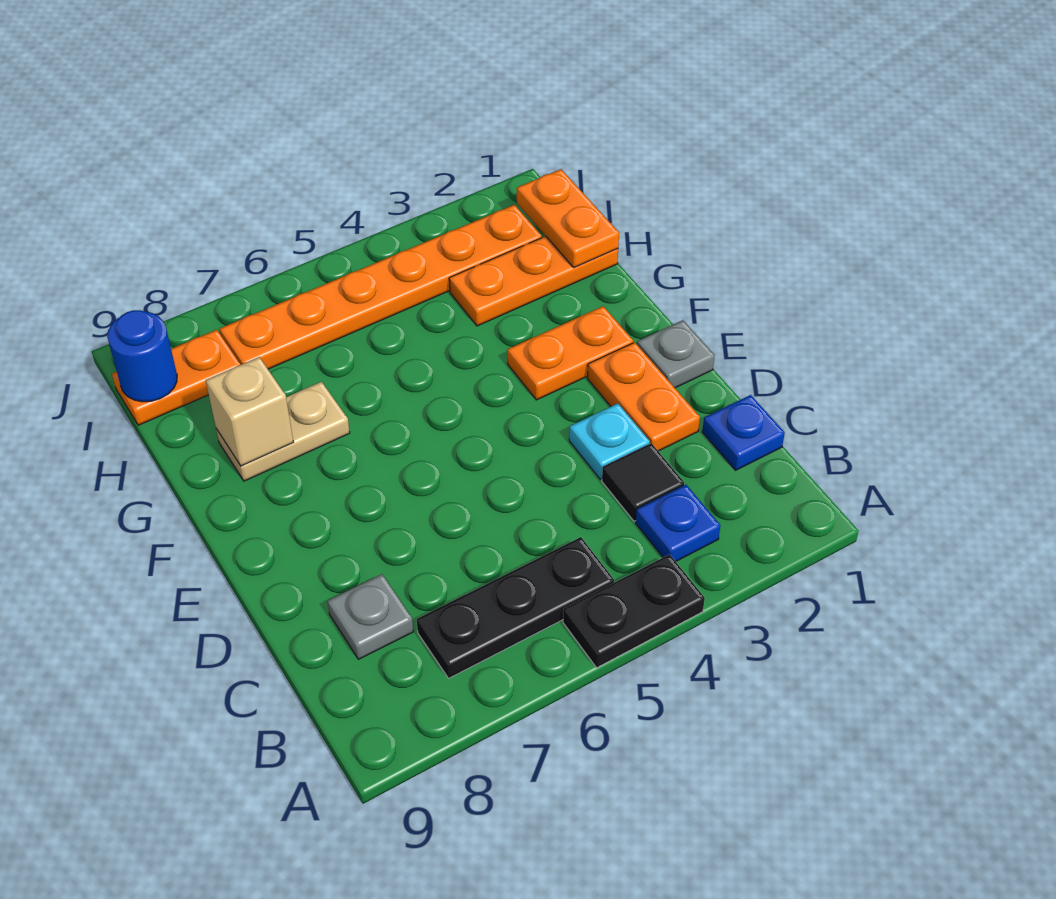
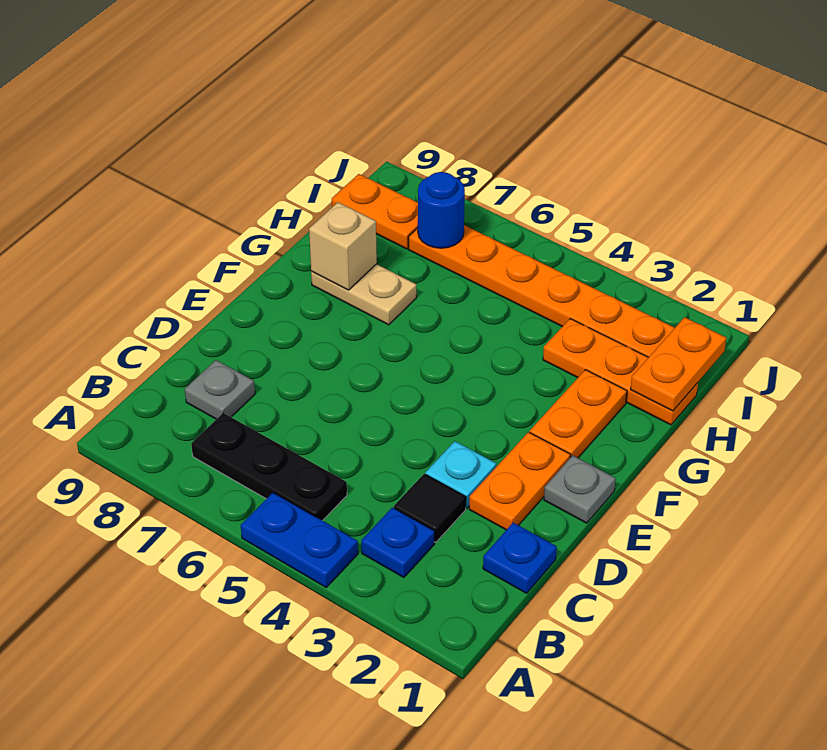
black plate A4:A5 level 1 -> blue plate A4:A5 level 1
orange plate F2:F3 level 1 -> orange plate F2:G2 level 1
blue round brick I9 level 2 -> blue round brick I7 level 2

